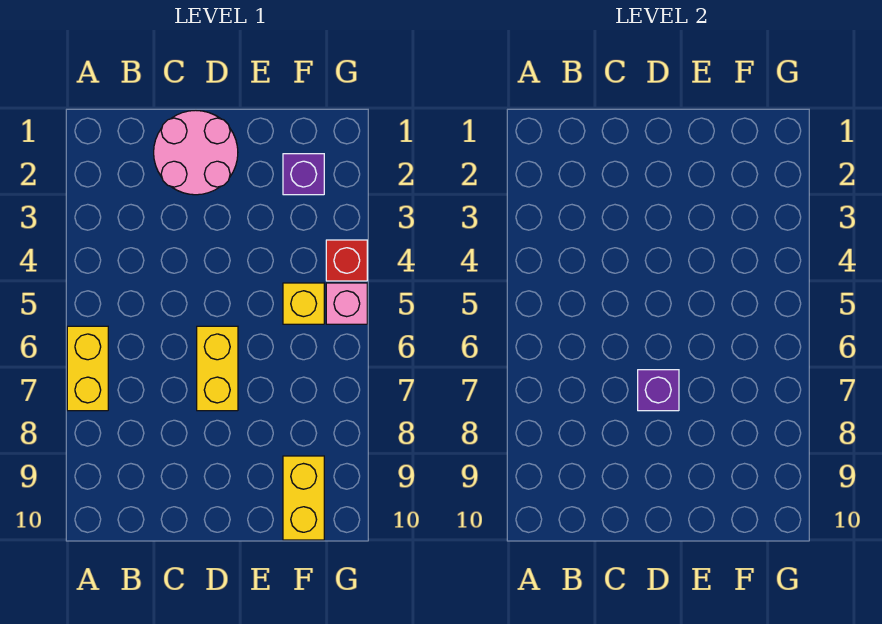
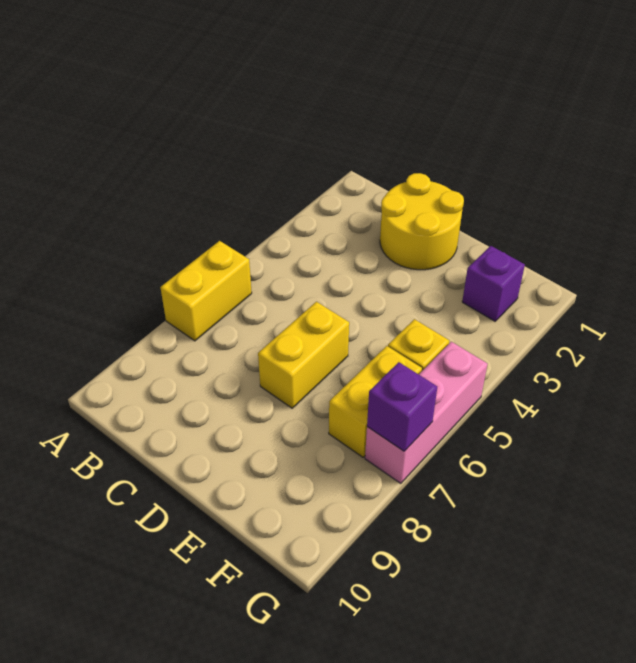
pink round brick C1:D2 level 1 -> yellow round brick C1:D2 level 1
purple brick D7 level 2 -> purple brick G7 level 2
yellow brick F9:F10 level 1 -> yellow brick F6:F7 level 1
red brick G4 level 1 -> none
pink brick G5 level 1 -> pink brick G5:G7 level 1

